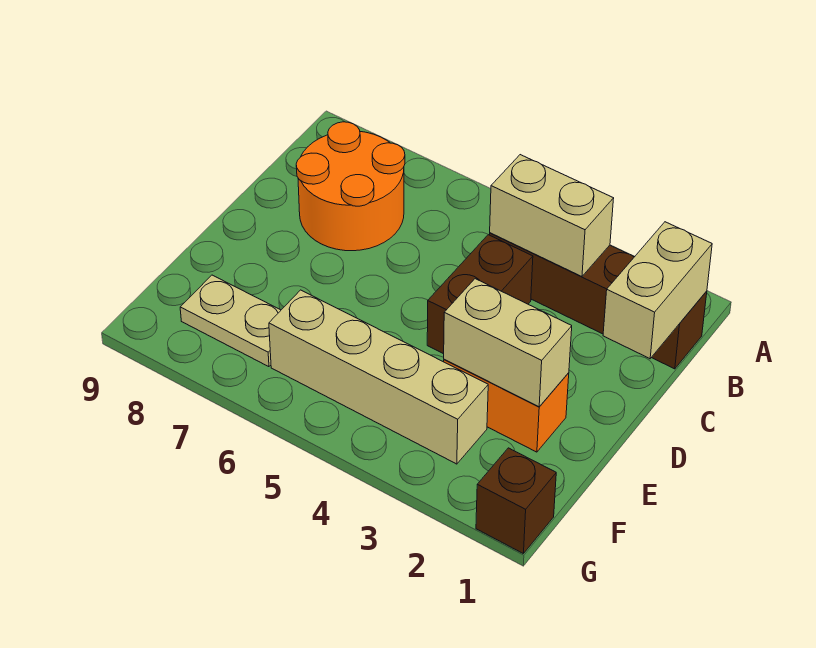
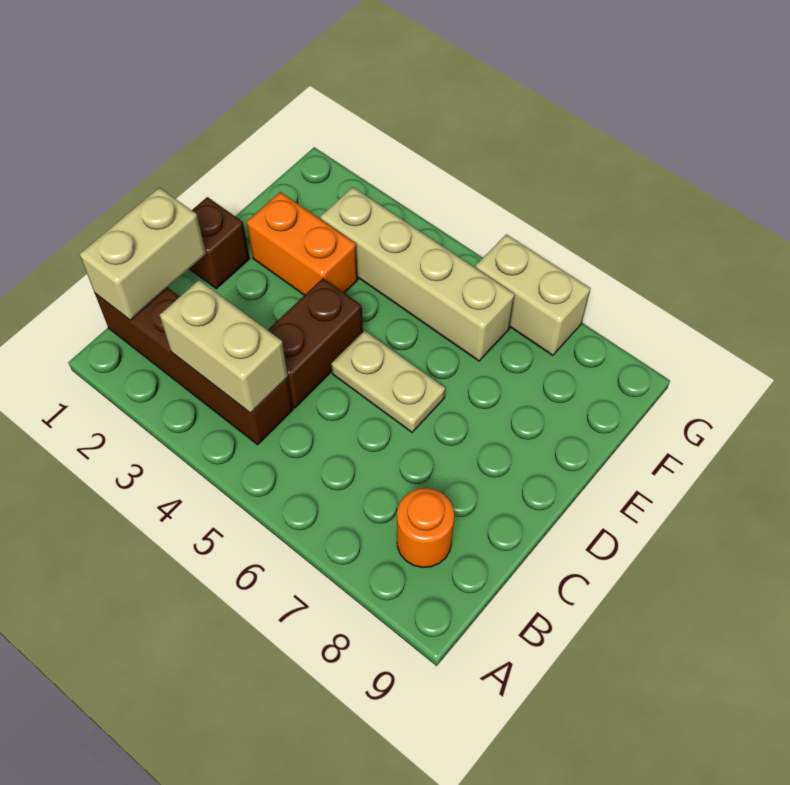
orange round brick B7:C8 level 1 -> orange round brick B8 level 1
tan brick E2:E3 level 2 -> tan brick G6:G7 level 1
tan plate F7:F8 level 1 -> tan plate D5:D6 level 1
brown brick G1 level 1 -> brown brick D1 level 1

